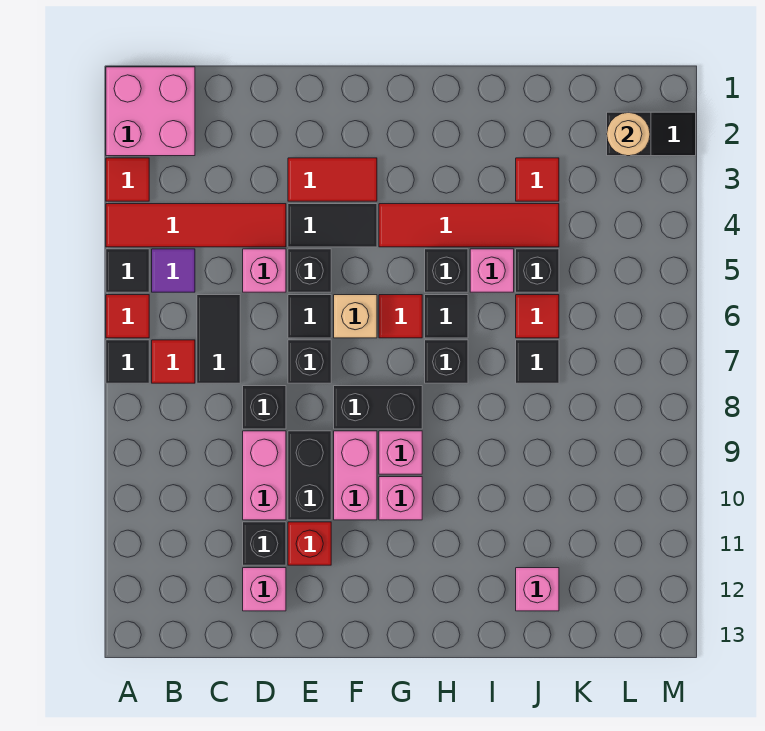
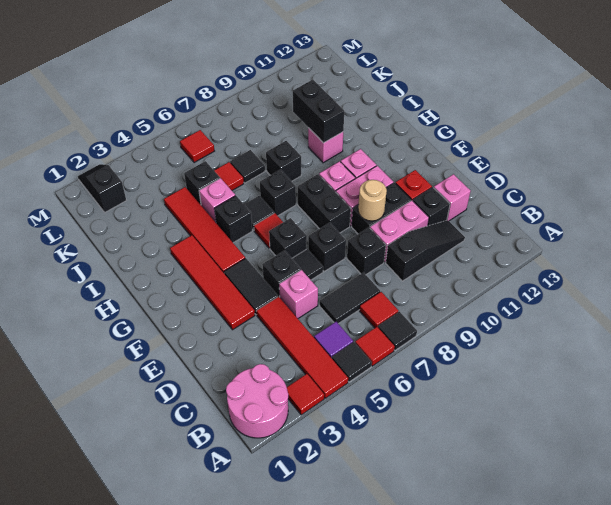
pink brick A1:B2 level 1 -> pink round brick A1:B2 level 1
none -> black slope C9:C11 level 1 top 9
red tile E3:F3 level 1 -> red tile E3:H3 level 1
tan brick F6 level 1 -> black brick F6 level 1
none -> black brick I8 level 1
none -> black brick I10:J10 level 2
red tile J3 level 1 -> red tile L6 level 1
pink brick J12 level 1 -> pink brick I10 level 1
tan round brick L2 level 2 -> tan round brick E9 level 2

